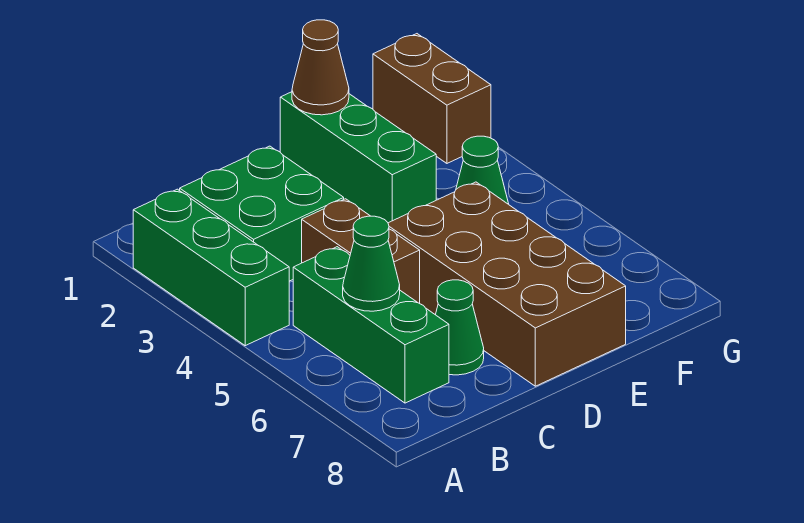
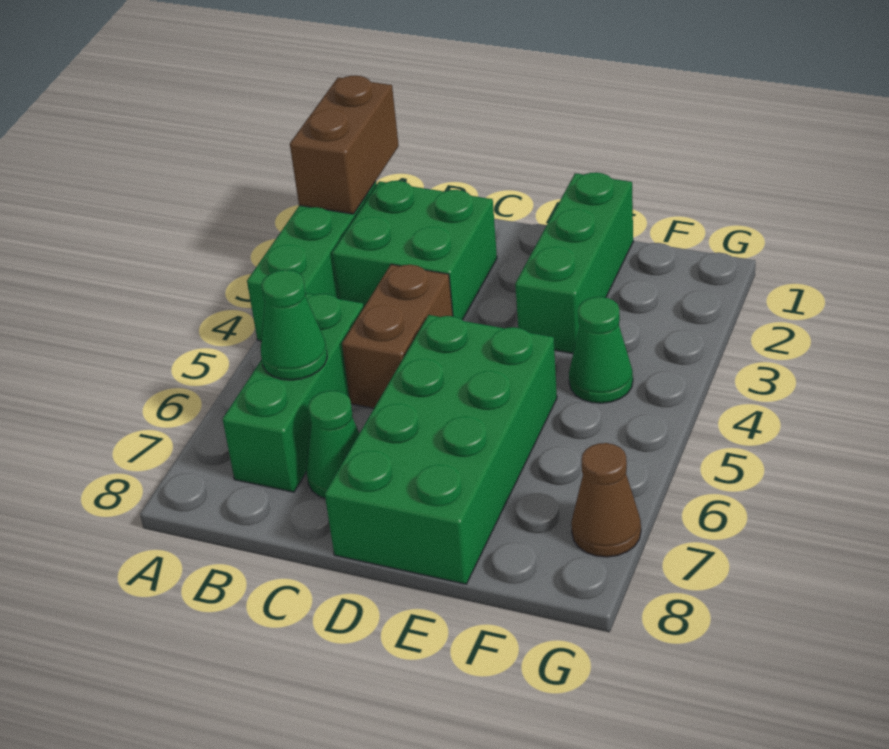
brown brick D5:E8 level 1 -> green brick D5:E8 level 1
brown cone E1 level 2 -> brown cone G7 level 1
brown brick G1:G2 level 1 -> brown brick A1:A2 level 2

